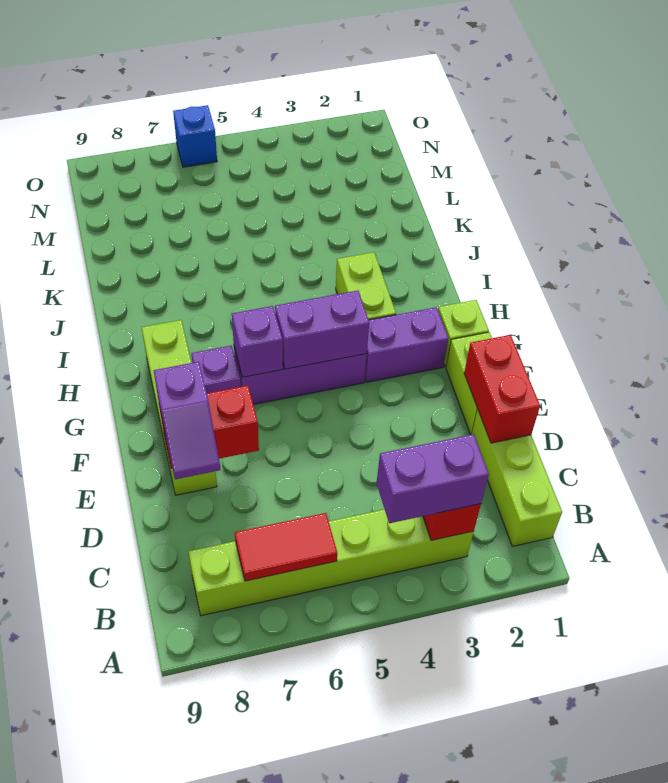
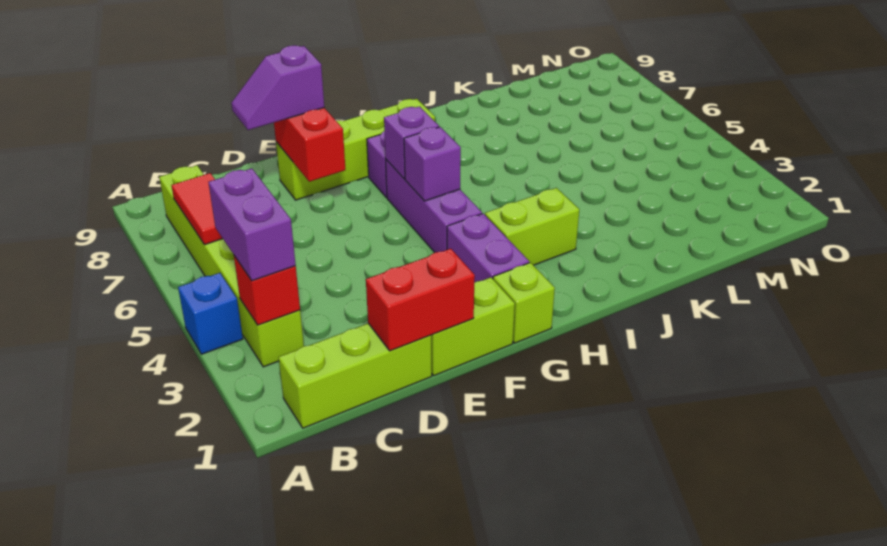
purple brick G4:G5 level 2 -> purple brick G5 level 2
blue brick O6 level 1 -> blue brick A4 level 1

